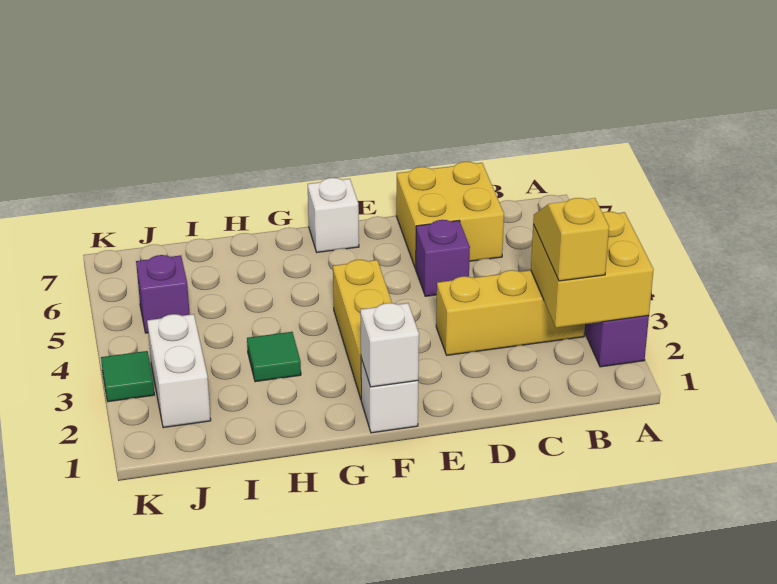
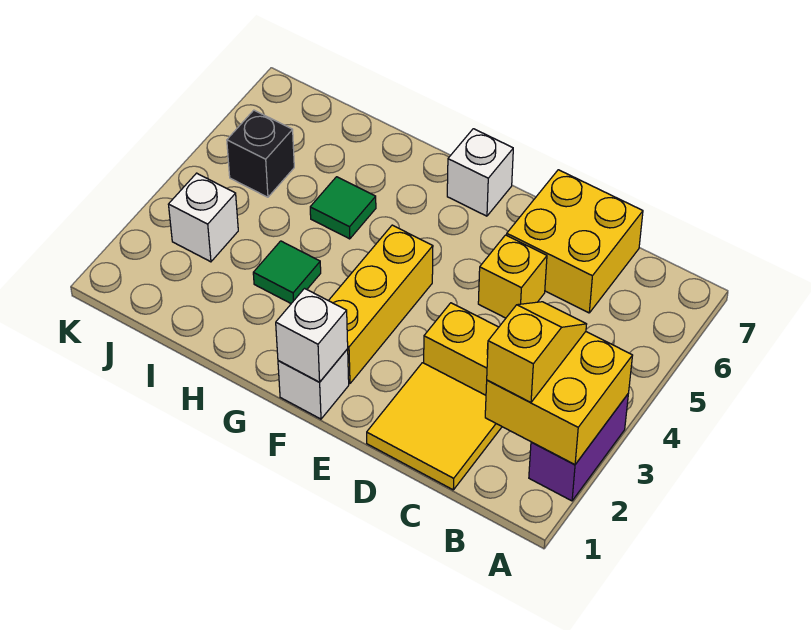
none -> yellow tile C1:D2 level 1
purple brick D5 level 1 -> yellow brick D5 level 1
white brick J2:J3 level 1 -> white brick J3 level 1
purple brick J5 level 1 -> black brick J5 level 1
green tile K3 level 1 -> green tile H5 level 1

